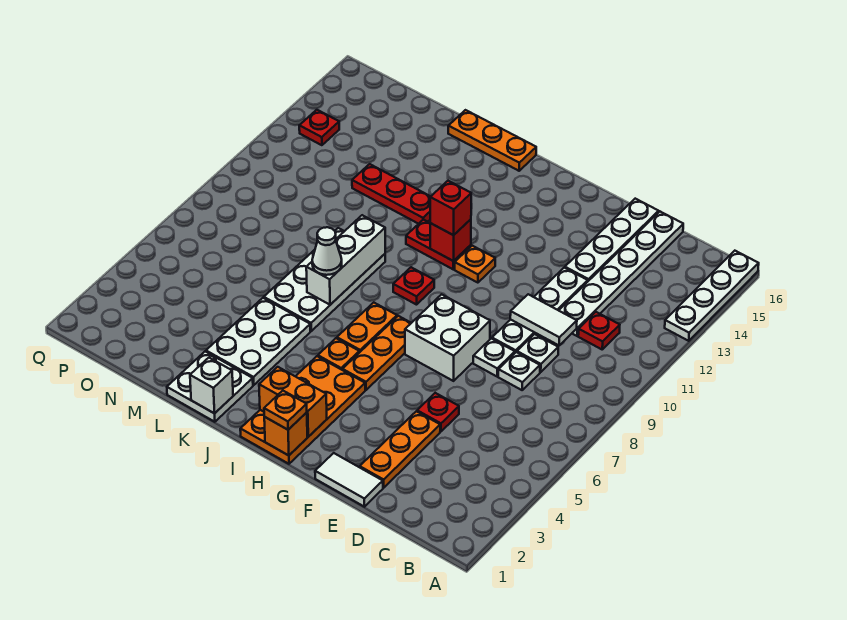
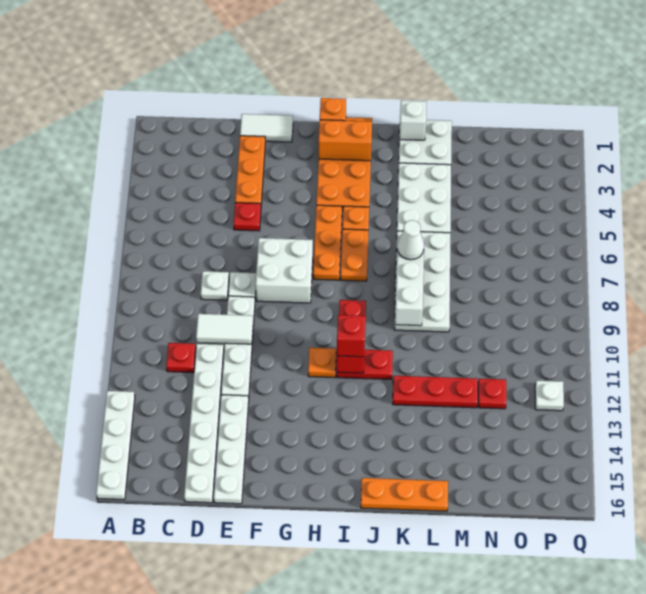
white plate D9 level 1 -> white plate P12 level 1
orange plate H1 level 3 -> none
red plate P13 level 1 -> red plate N12 level 1

